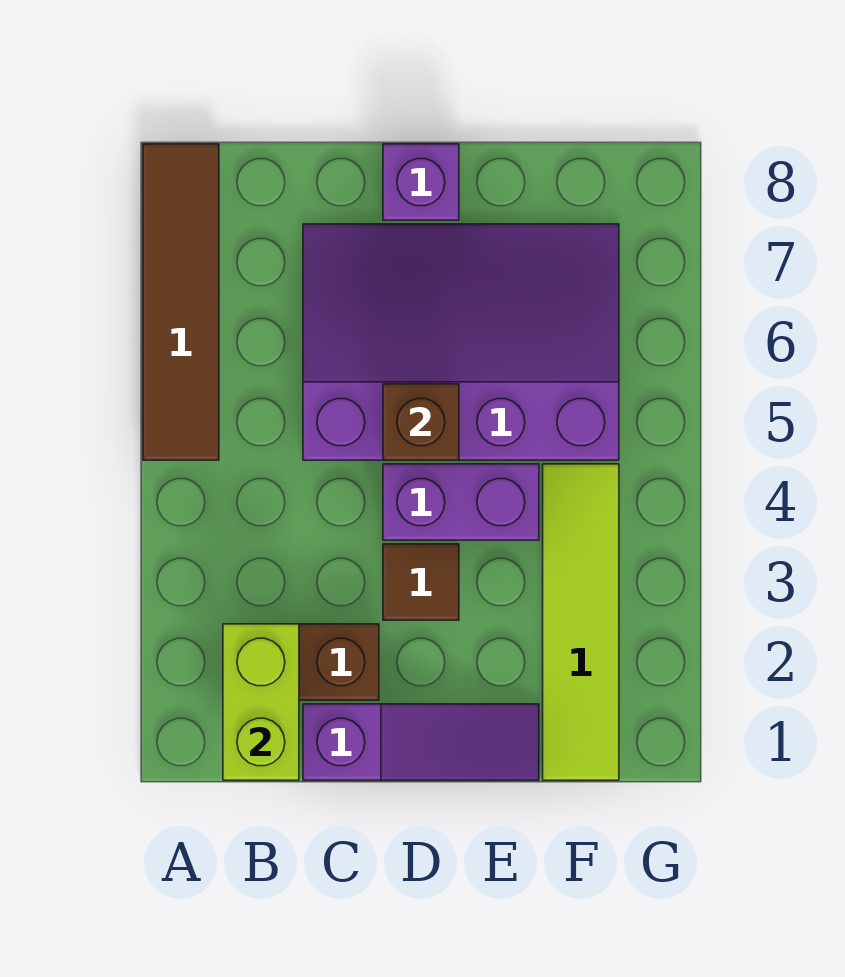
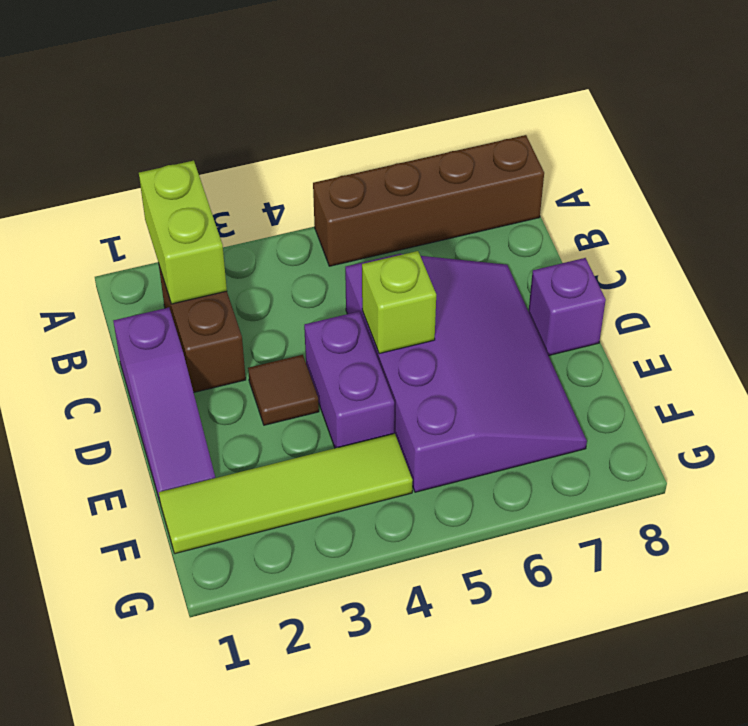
brown tile A5:A8 level 1 -> brown brick A5:A8 level 1
lime brick B1:B2 level 2 -> lime brick A2:B2 level 2
brown brick D5 level 2 -> lime brick D5 level 2

